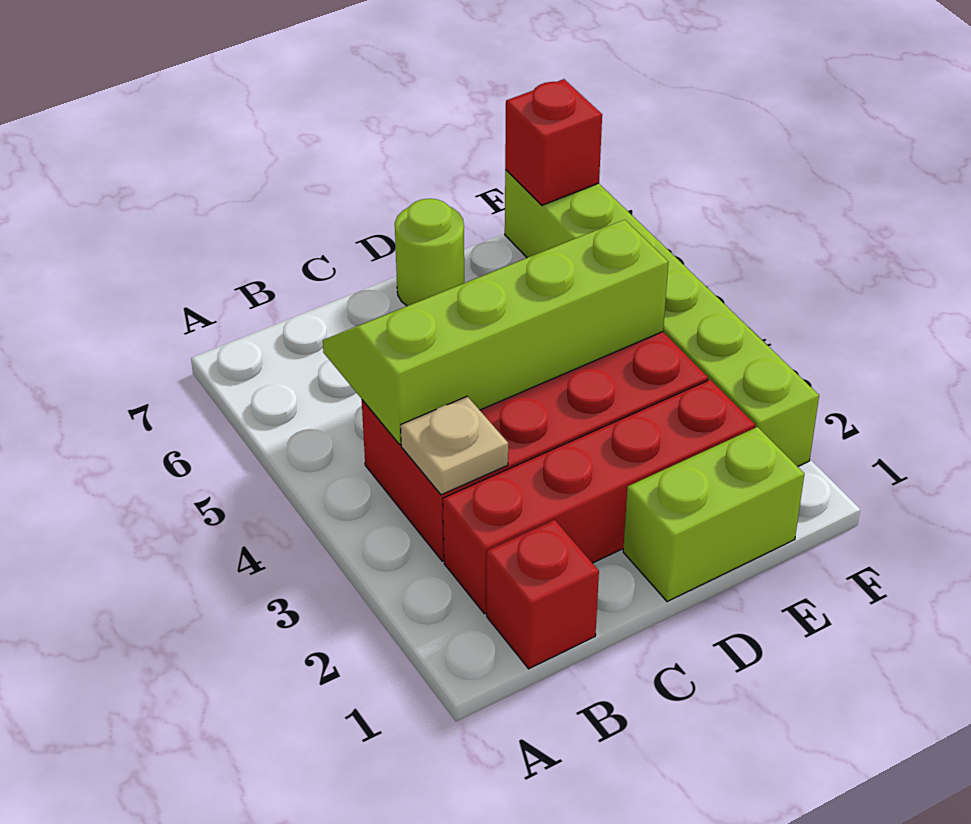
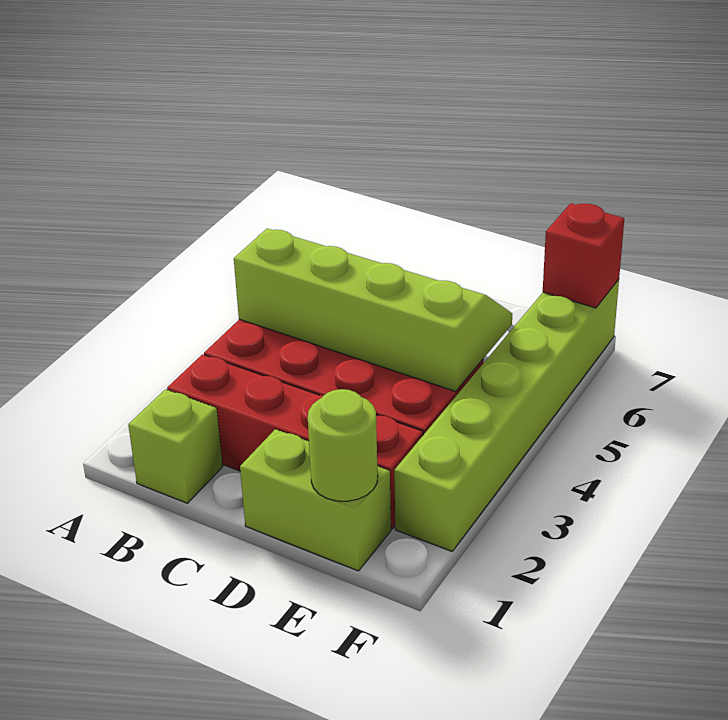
red brick B1 level 1 -> lime brick B1 level 1
tan plate B3 level 2 -> none
lime round brick D7 level 1 -> lime round brick E1 level 2

